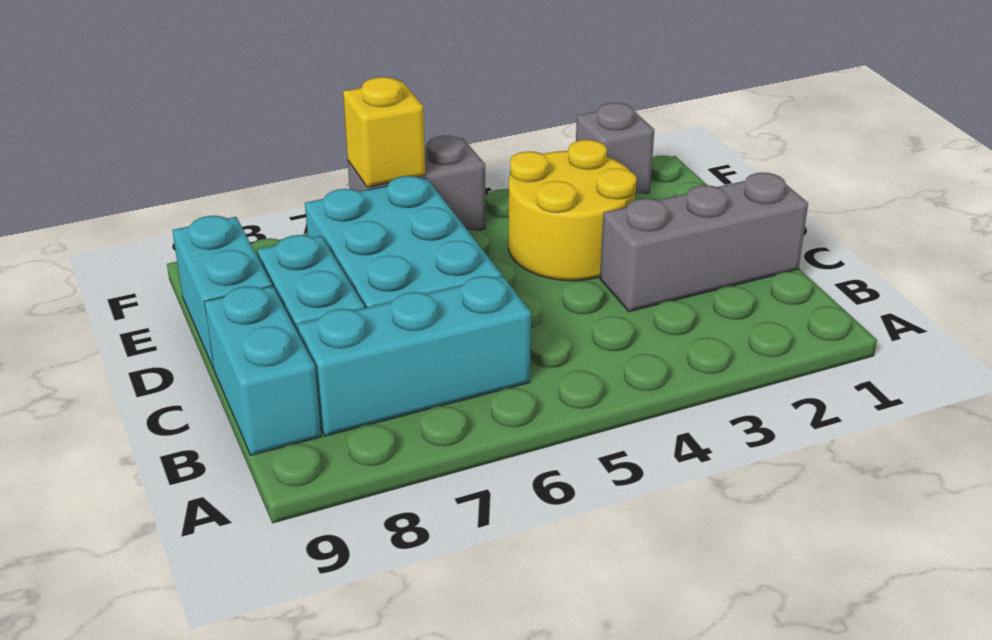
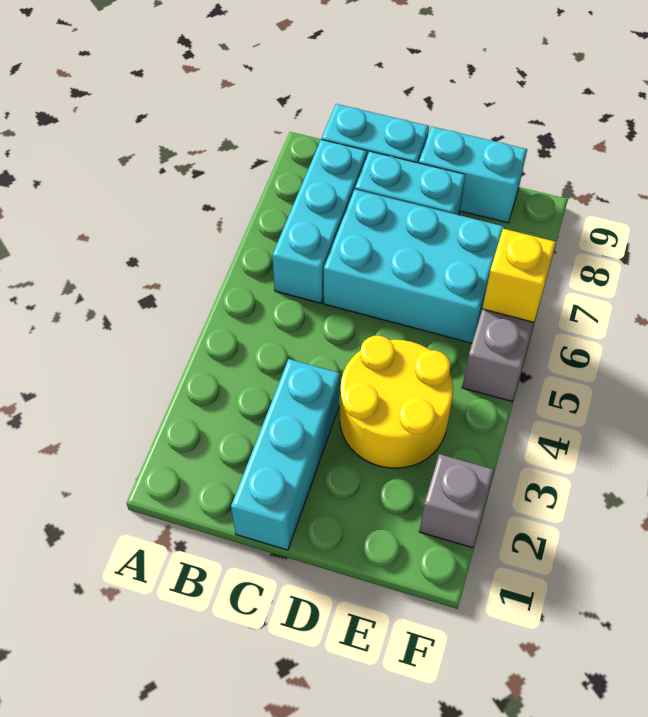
grey brick C1:C3 level 1 -> cyan brick C1:C3 level 1

